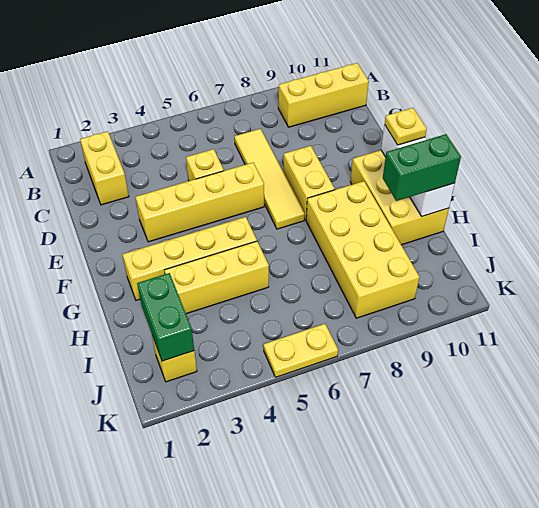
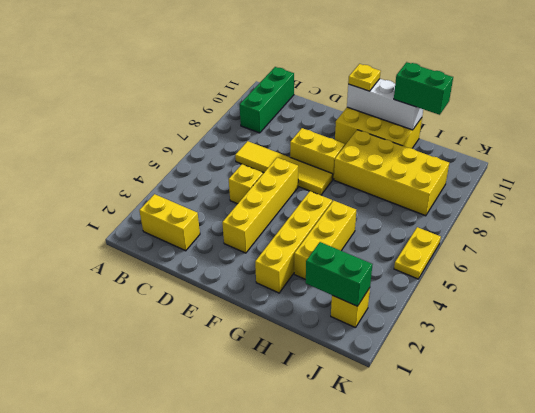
yellow brick B9:B11 level 1 -> green brick B9:B11 level 1
green brick H10:H11 level 3 -> green brick H11:I11 level 3

